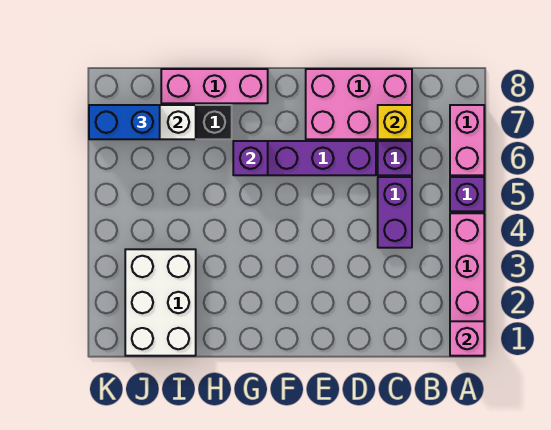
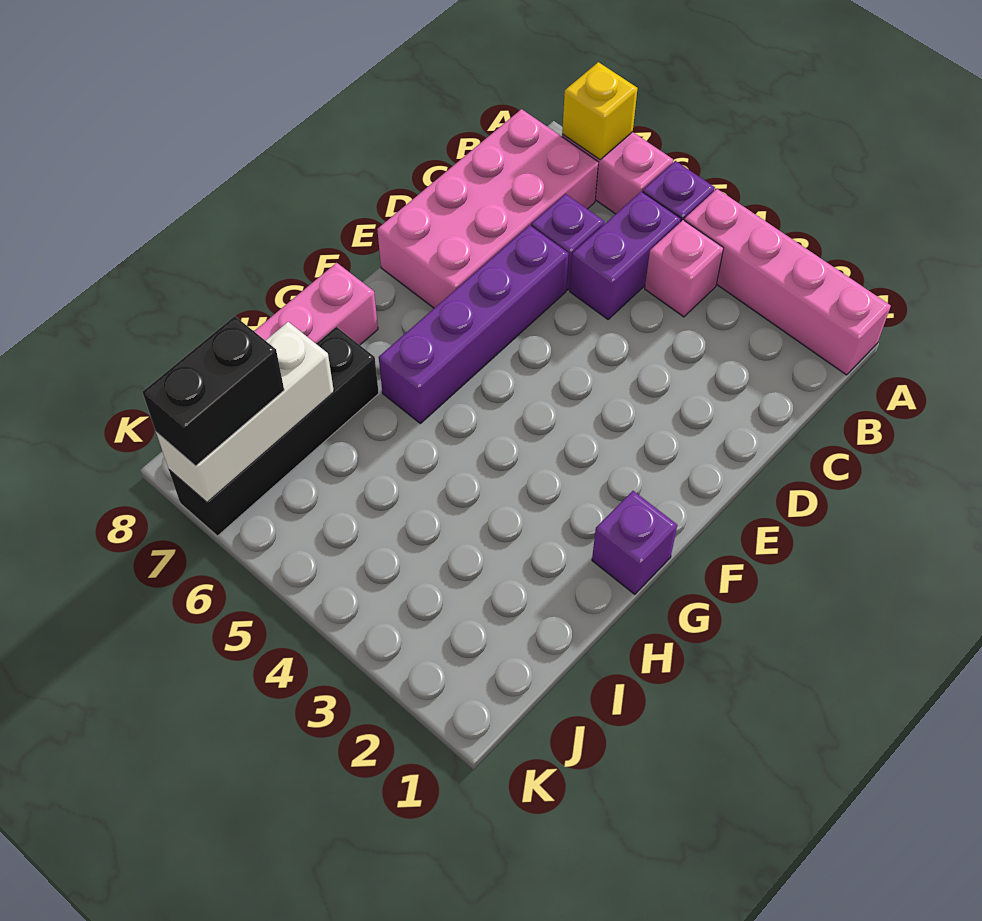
pink brick A1 level 2 -> pink brick B4 level 1
purple brick C4:C5 level 1 -> purple brick B5:C5 level 1
pink brick C7:E8 level 1 -> pink brick B7:E8 level 1
yellow brick C7 level 2 -> yellow brick A7 level 2
purple brick G6 level 2 -> purple brick G1 level 1
white brick I1:J3 level 1 -> none
blue brick J7:K7 level 3 -> black brick J7:K7 level 3

